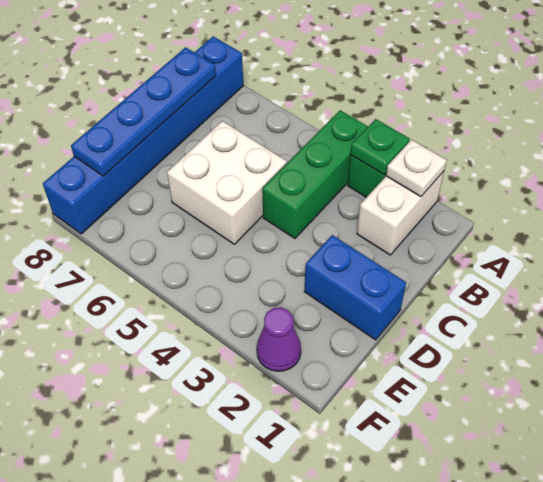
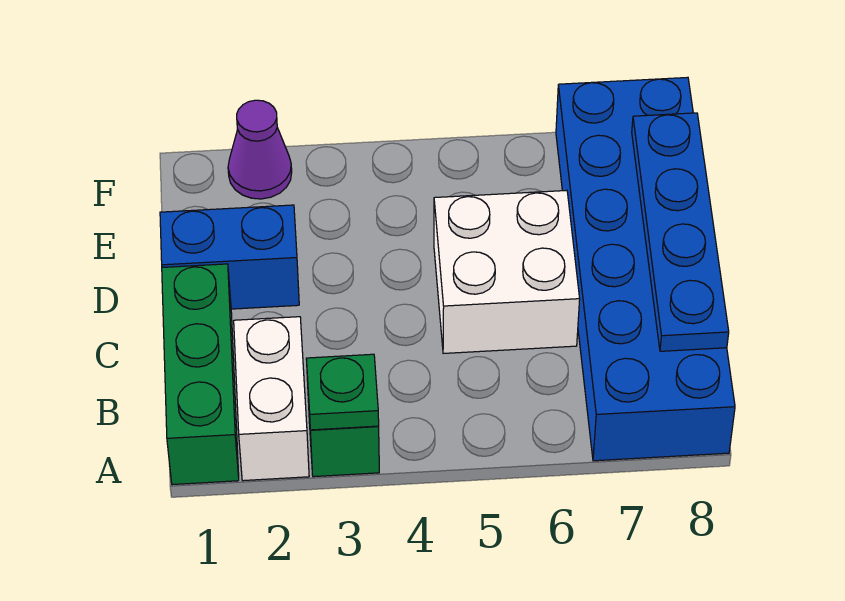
white plate A2 level 2 -> none
green brick A4:C4 level 1 -> green brick A1:C1 level 1
blue brick A8:F8 level 1 -> blue brick A7:F8 level 1

